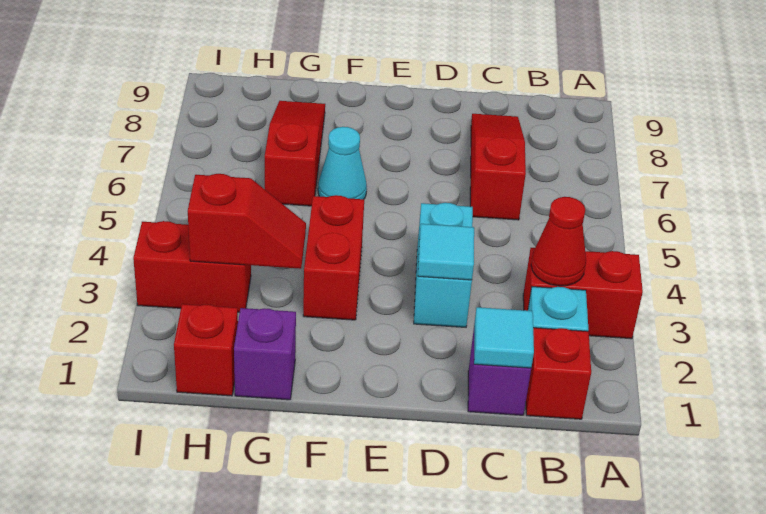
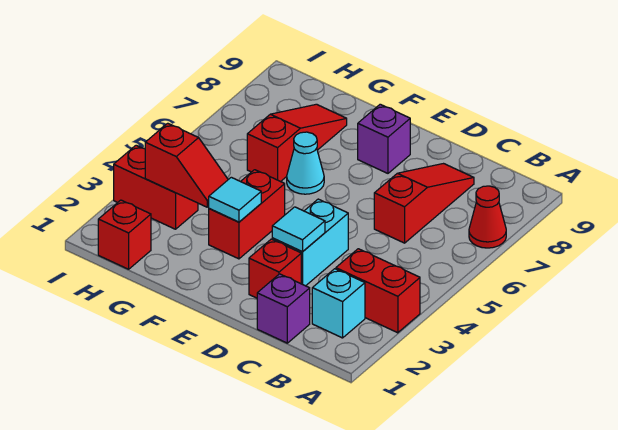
red brick B1 level 1 -> red brick D2 level 1
red cone B3 level 2 -> red cone A7 level 1
cyan tile C1 level 2 -> cyan tile F3 level 2
purple brick G1 level 1 -> purple brick E8 level 1

